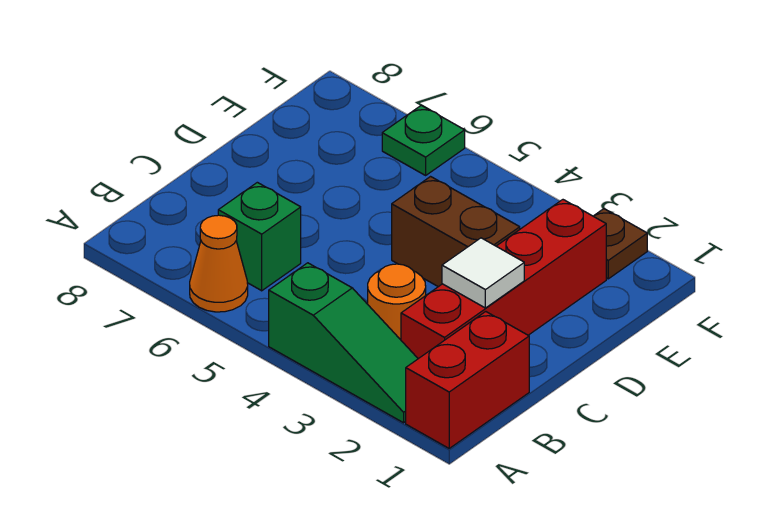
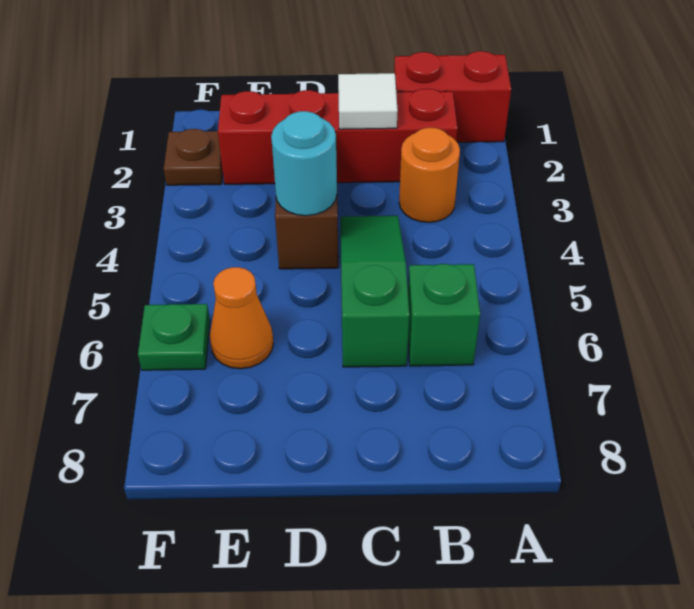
green slope A2:A4 level 1 top 4 -> green slope C4:C6 level 1 top 6
orange cone A6 level 1 -> orange cone E6 level 1
none -> cyan round brick D4 level 2

